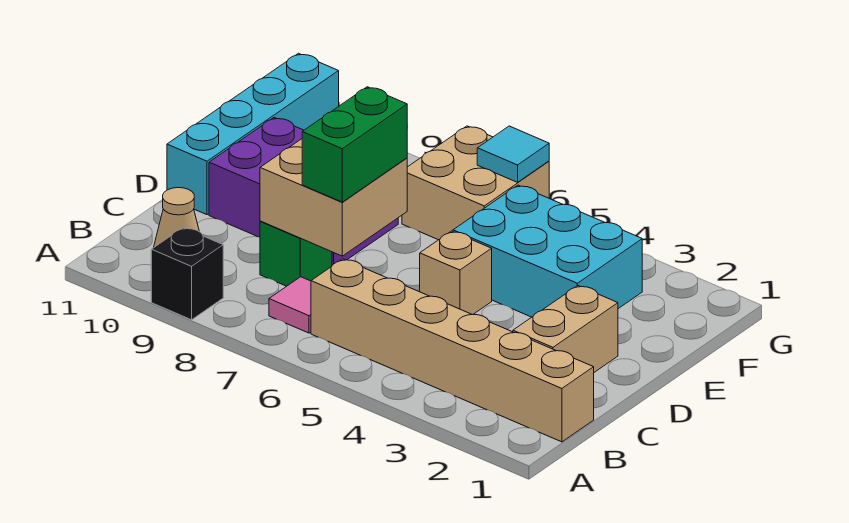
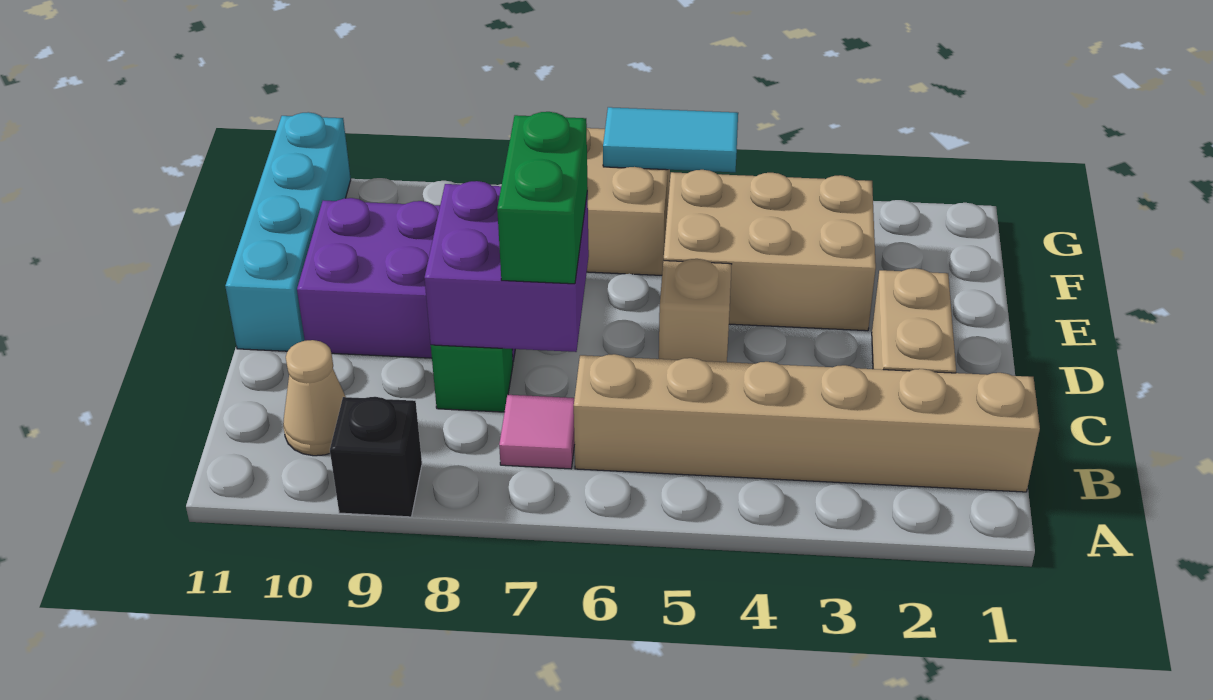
tan brick C7:D8 level 2 -> purple brick C7:D8 level 2
cyan brick E3:F5 level 1 -> tan brick E3:F5 level 1
cyan tile G6 level 2 -> cyan tile G5:G6 level 2

